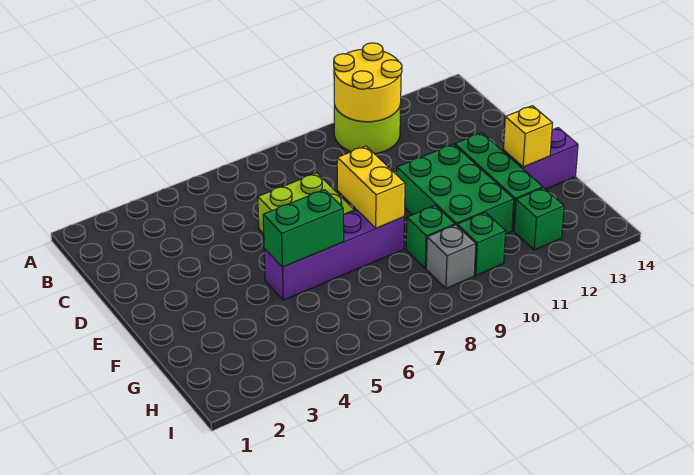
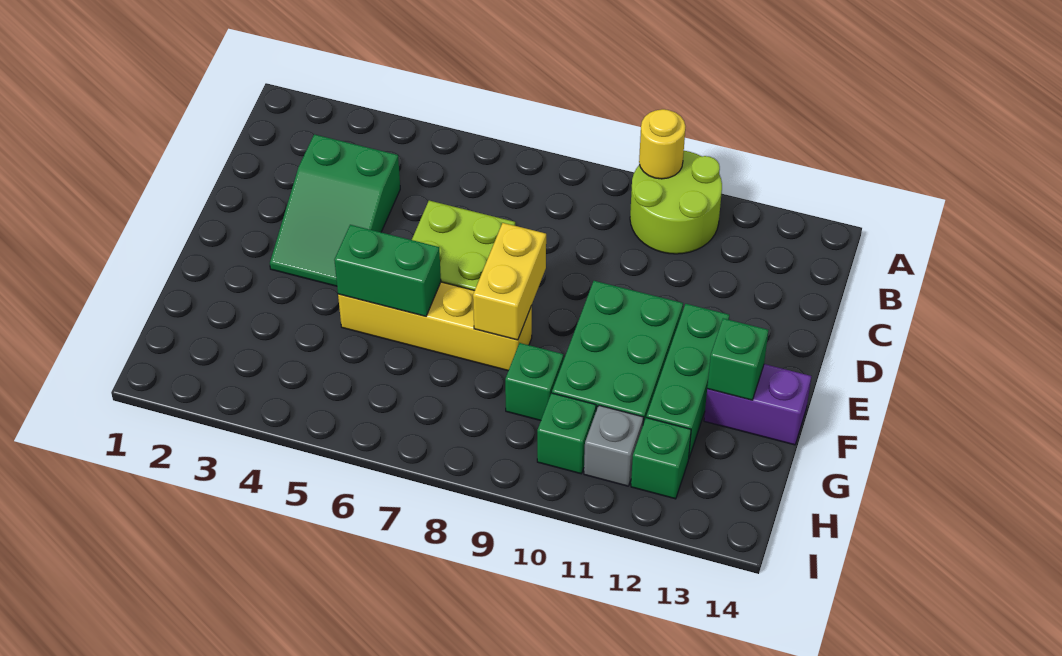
yellow round brick A10:B11 level 2 -> yellow round brick A10 level 2
none -> green slope C3:E4 level 1 top C
purple brick F5:F8 level 1 -> yellow brick F5:F8 level 1
yellow brick F13 level 2 -> green brick F13 level 2
grey brick H9 level 1 -> grey brick H11 level 1

